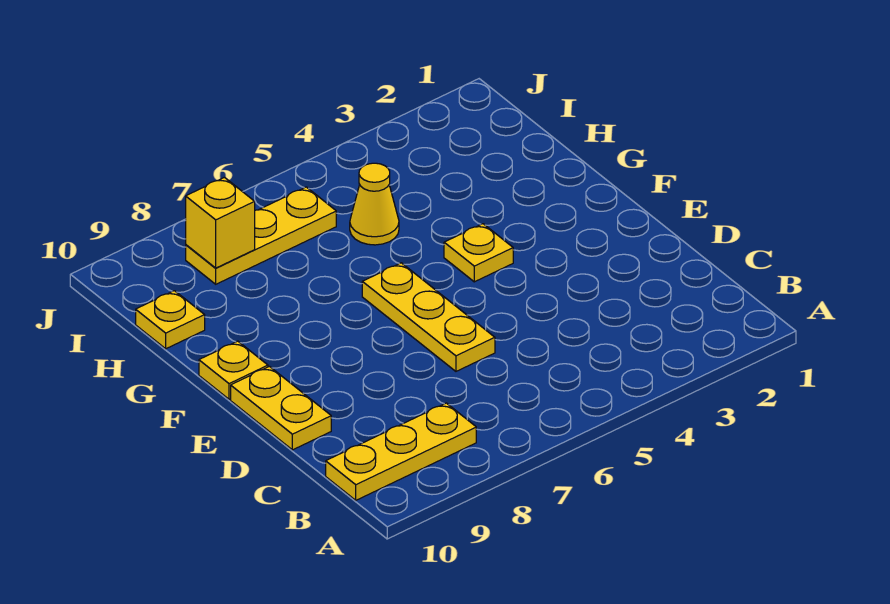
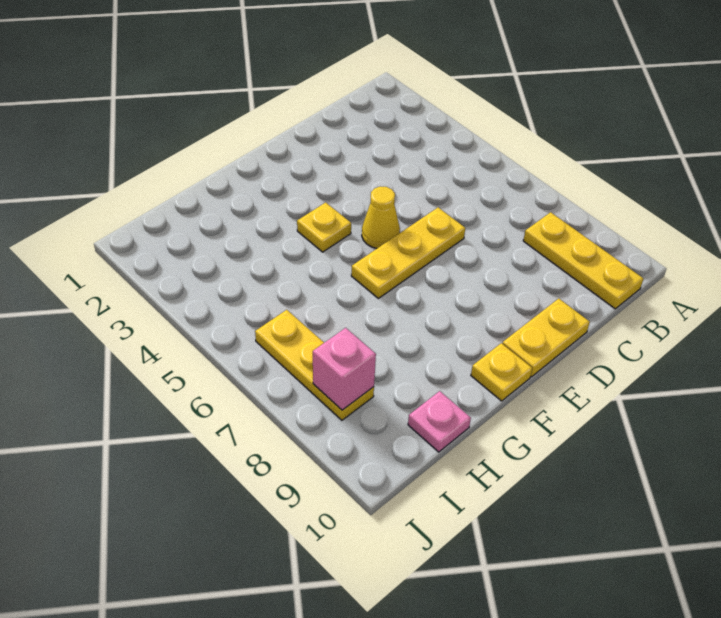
yellow cone H5 level 1 -> yellow cone E5 level 1
yellow plate H10 level 1 -> pink plate H10 level 1
yellow brick I8 level 2 -> pink brick I8 level 2

